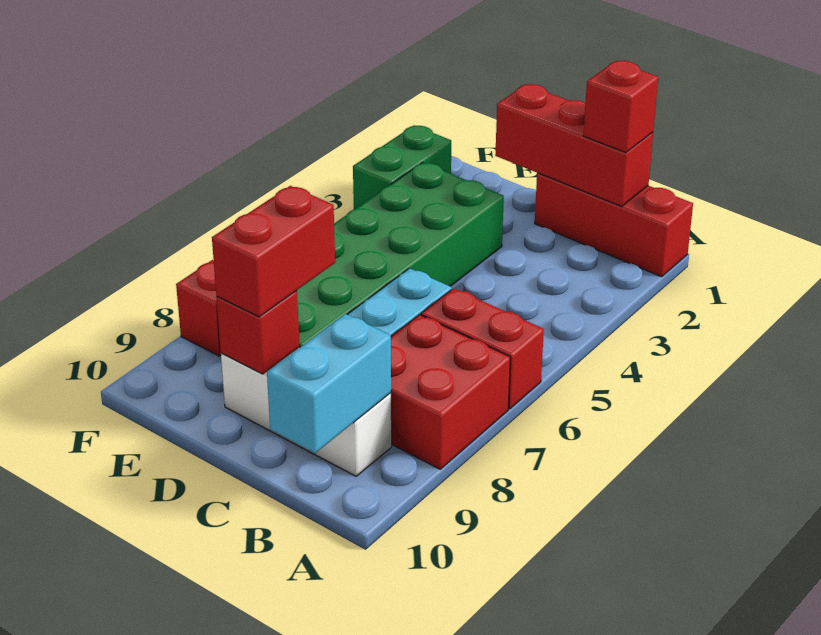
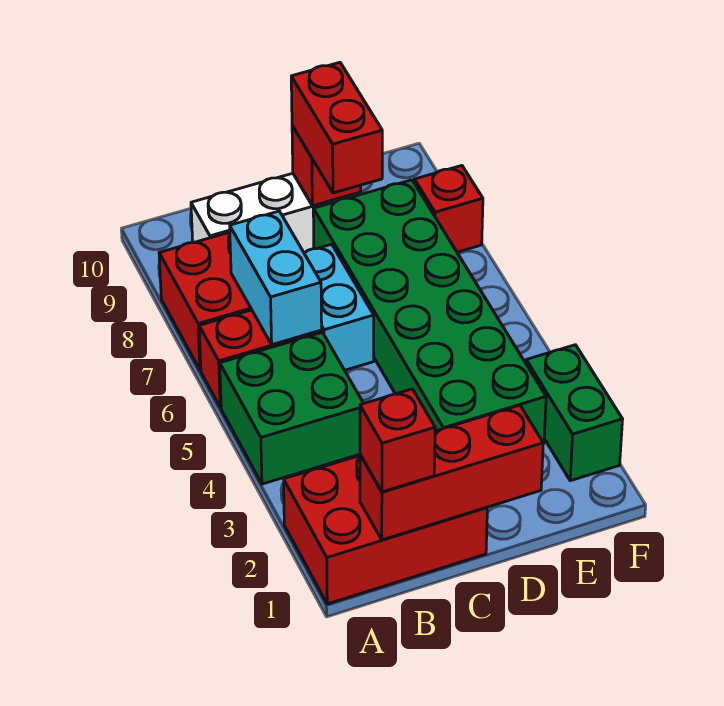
red brick A1:C1 level 1 -> red brick A1:C2 level 1
none -> green brick A4:B5 level 1
cyan brick B9:B10 level 2 -> cyan brick B6:B7 level 2

